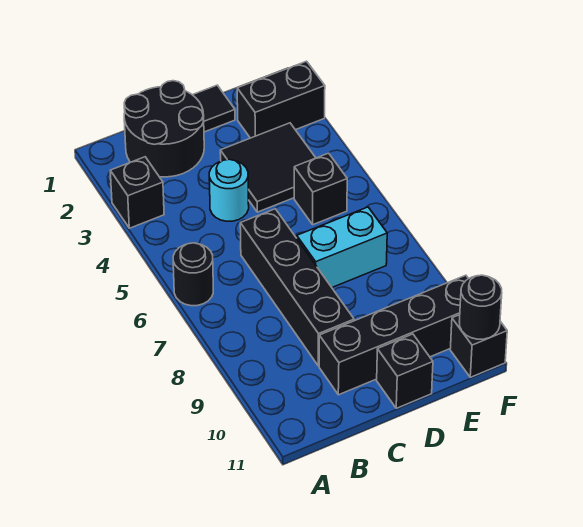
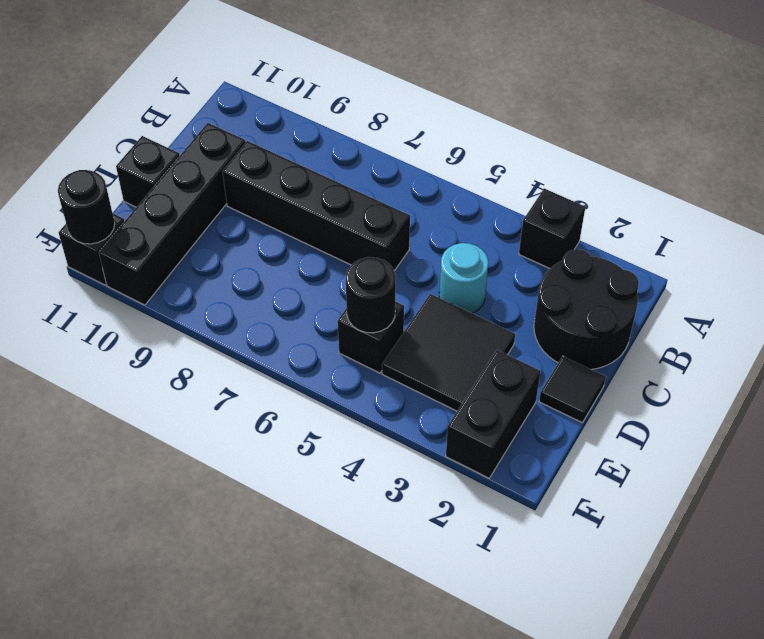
black round brick A6 level 1 -> black round brick E5 level 2
cyan brick D7:E7 level 1 -> none

